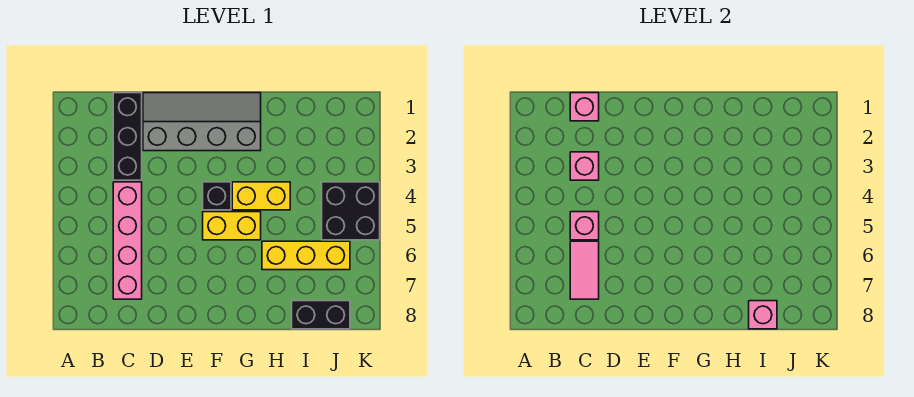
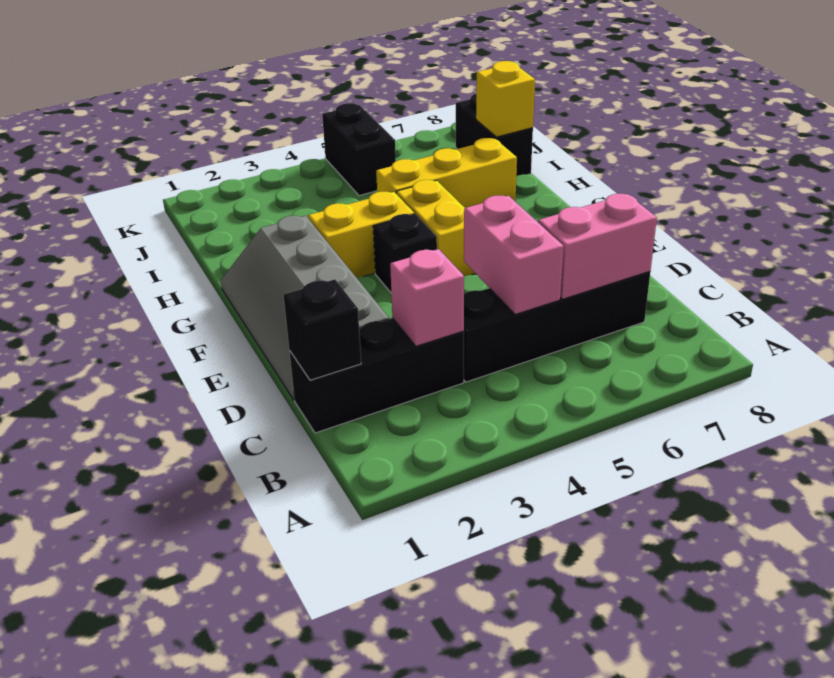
pink brick C1 level 2 -> black brick C1 level 2
pink brick C4:C7 level 1 -> black brick C4:C7 level 1
pink brick C5 level 2 -> pink brick C5:D5 level 2
pink tile C6:C7 level 2 -> pink brick C6:C7 level 2
yellow brick G4:H4 level 1 -> yellow brick G3:G4 level 1
yellow brick H6:J6 level 1 -> yellow brick H5:H7 level 1
pink brick I8 level 2 -> yellow brick I8 level 2
black brick J4:K5 level 1 -> black brick J5:K5 level 1

